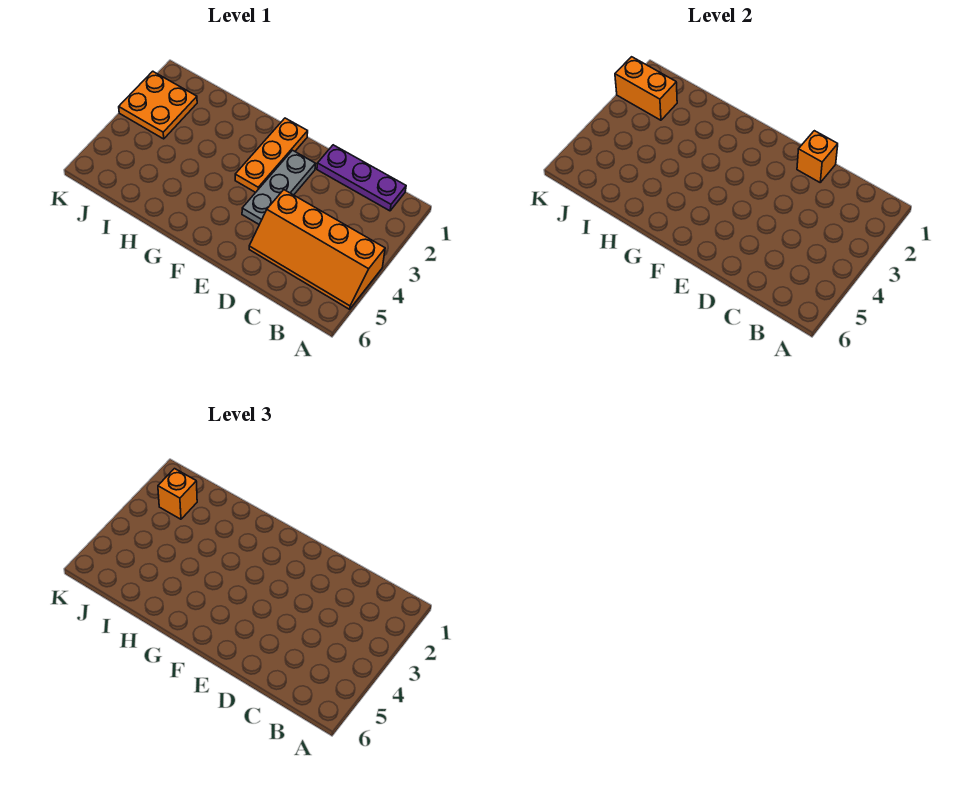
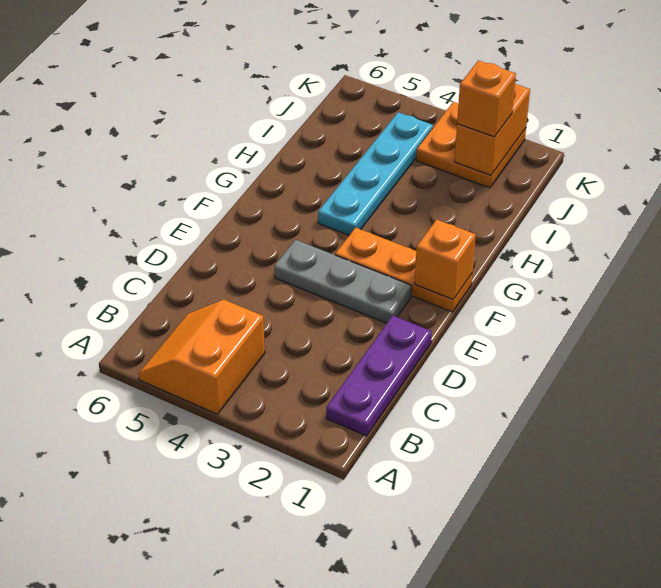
orange slope A4:D5 level 1 top 4 -> orange slope A4:B5 level 1 top 4
orange brick D1 level 2 -> orange brick F1 level 2
none -> cyan plate G4:J4 level 1

